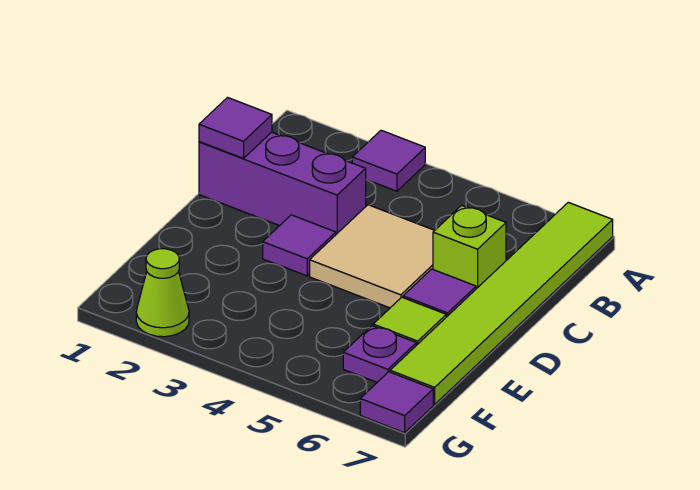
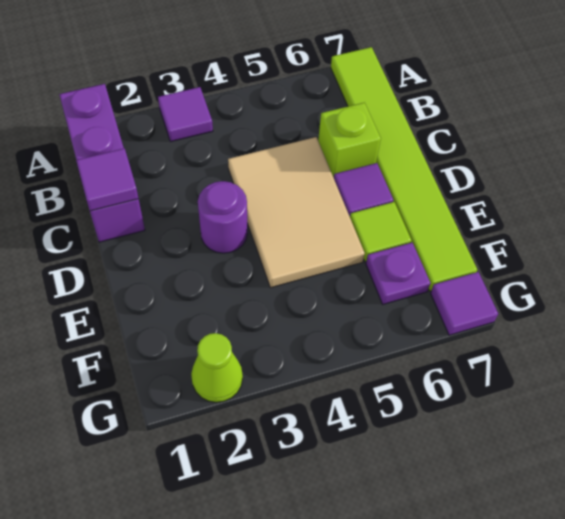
purple brick C1:C3 level 1 -> purple brick A1:C1 level 1
tan tile C4:D5 level 1 -> tan tile C4:E5 level 1
purple tile D3 level 1 -> purple round brick D3 level 1

